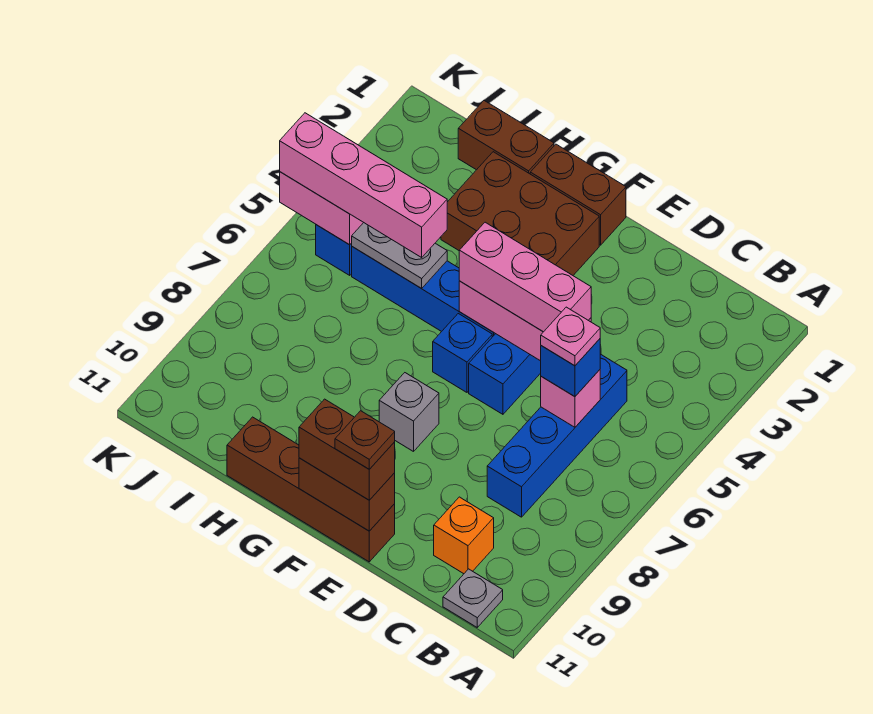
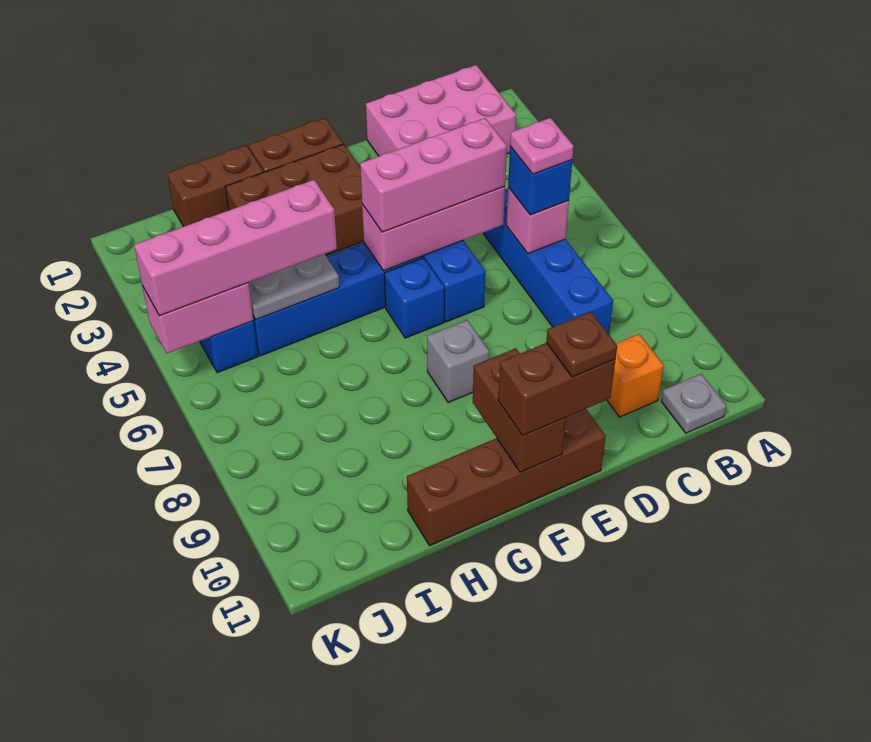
none -> pink brick B1:D2 level 1
brown brick E11:F11 level 2 -> brown brick F10:F11 level 2

